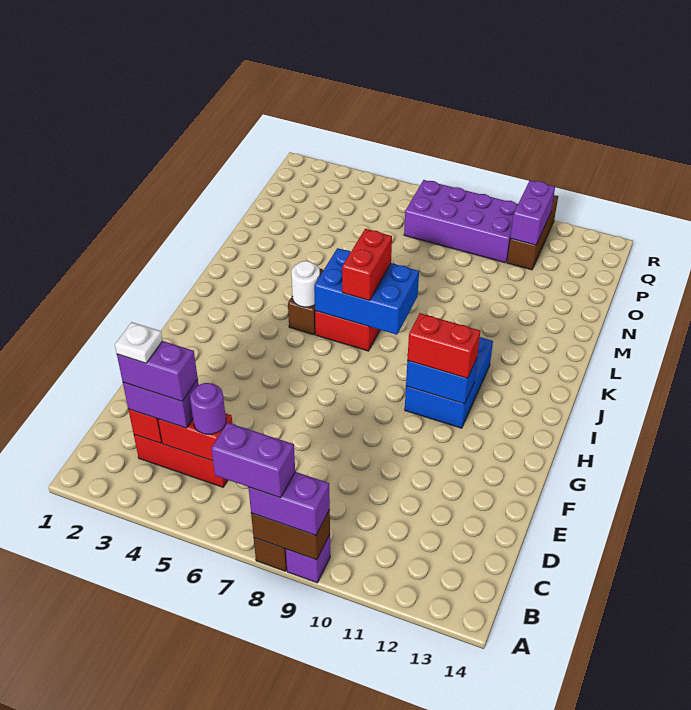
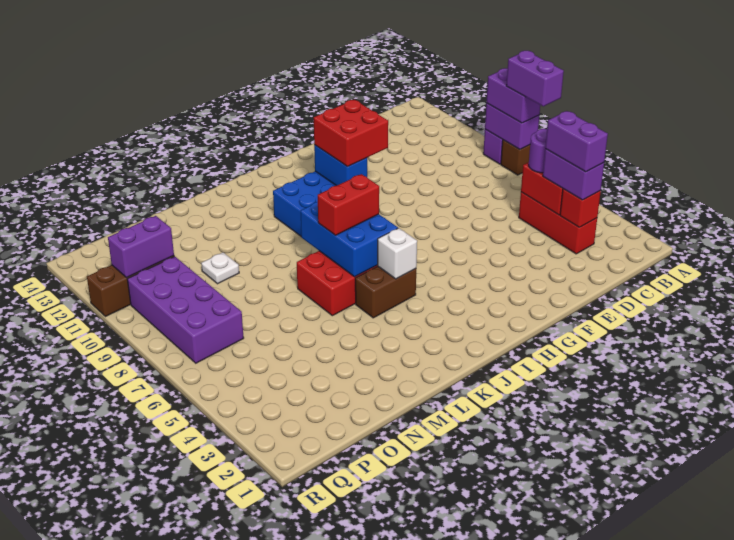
brown brick A8:A9 level 2 -> purple brick A8:A9 level 2
white plate C3 level 5 -> white plate N10 level 1
red brick H10:H11 level 3 -> red brick G10:H11 level 3
white round brick J5 level 2 -> white brick J5 level 2

